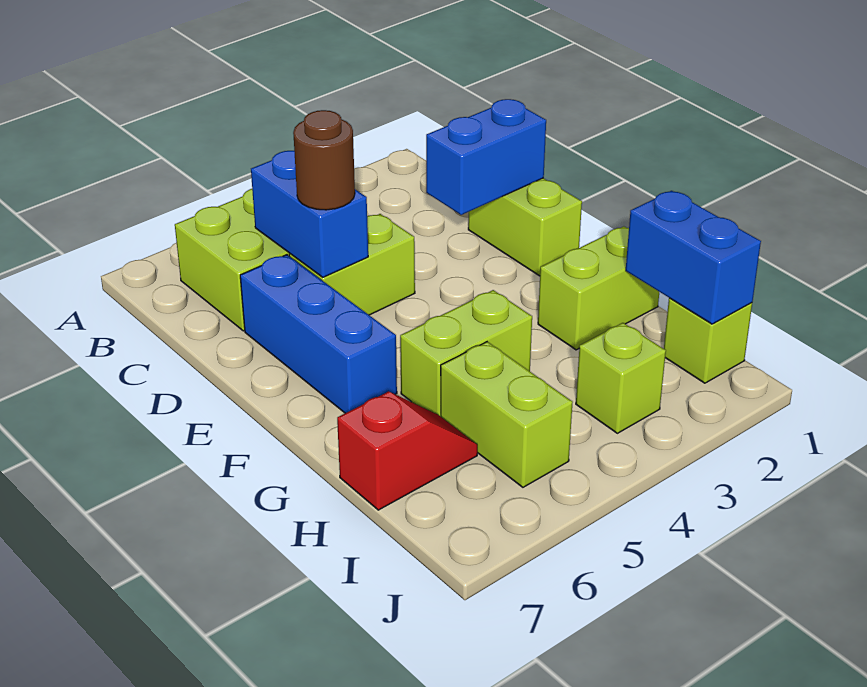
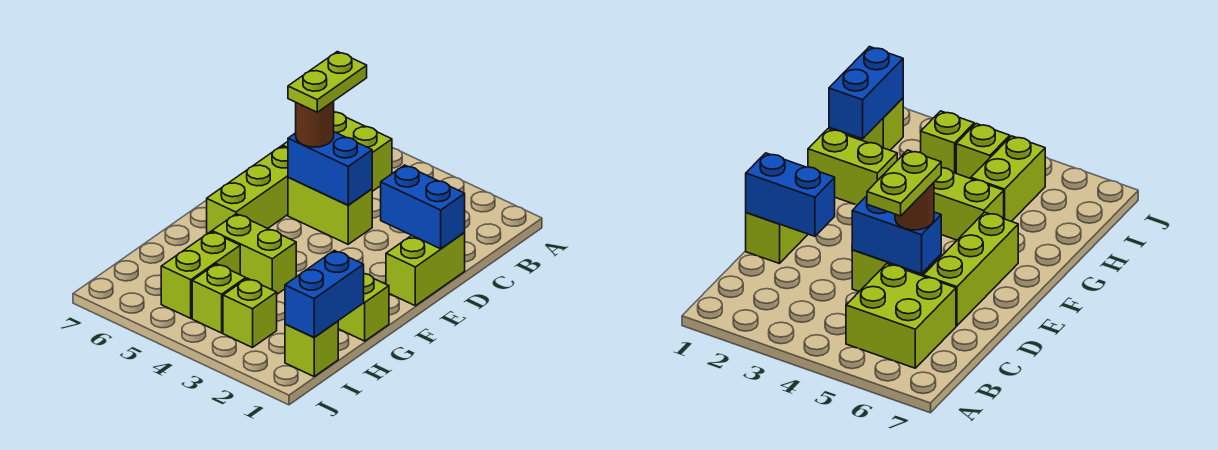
blue brick C5:D5 level 2 -> blue brick D4:D5 level 2
none -> lime plate C5:D5 level 4
blue brick D6:F6 level 1 -> lime brick D6:F6 level 1
red slope H6:H7 level 1 top 7 -> none
none -> lime brick I4 level 1

